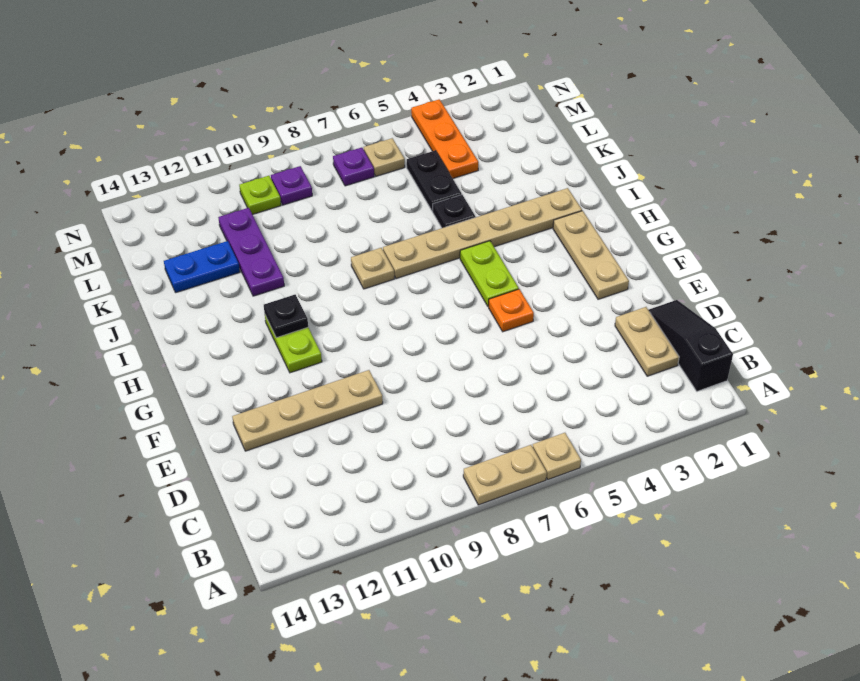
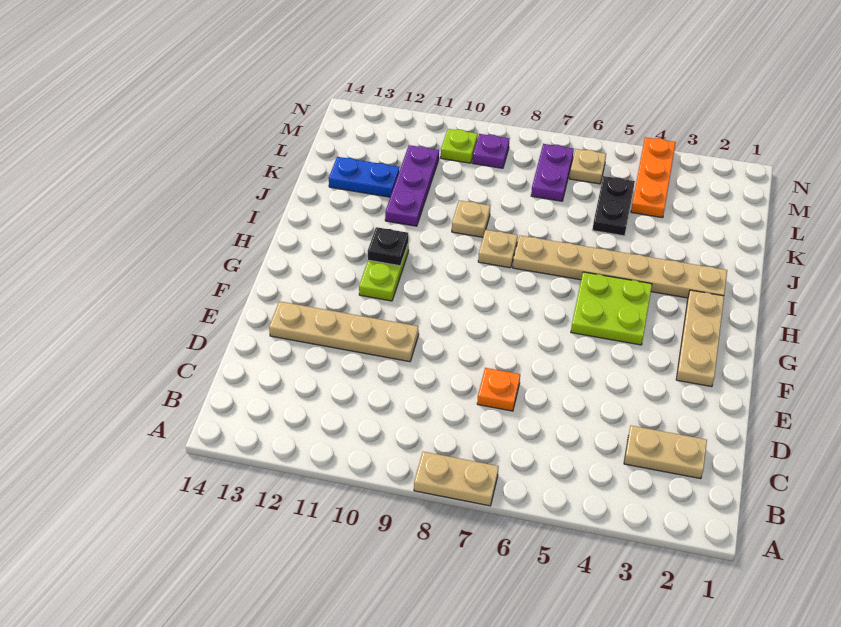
tan plate A6 level 1 -> tan plate J9 level 1
black slope B1:D1 level 1 top B -> none
tan plate C2:D2 level 1 -> tan plate C2:C3 level 1
orange plate F5 level 1 -> orange plate D7 level 1
lime plate G5:H5 level 1 -> lime plate G4:H5 level 1
black plate J5 level 1 -> none
purple plate M7 level 1 -> purple plate L7:M7 level 1

